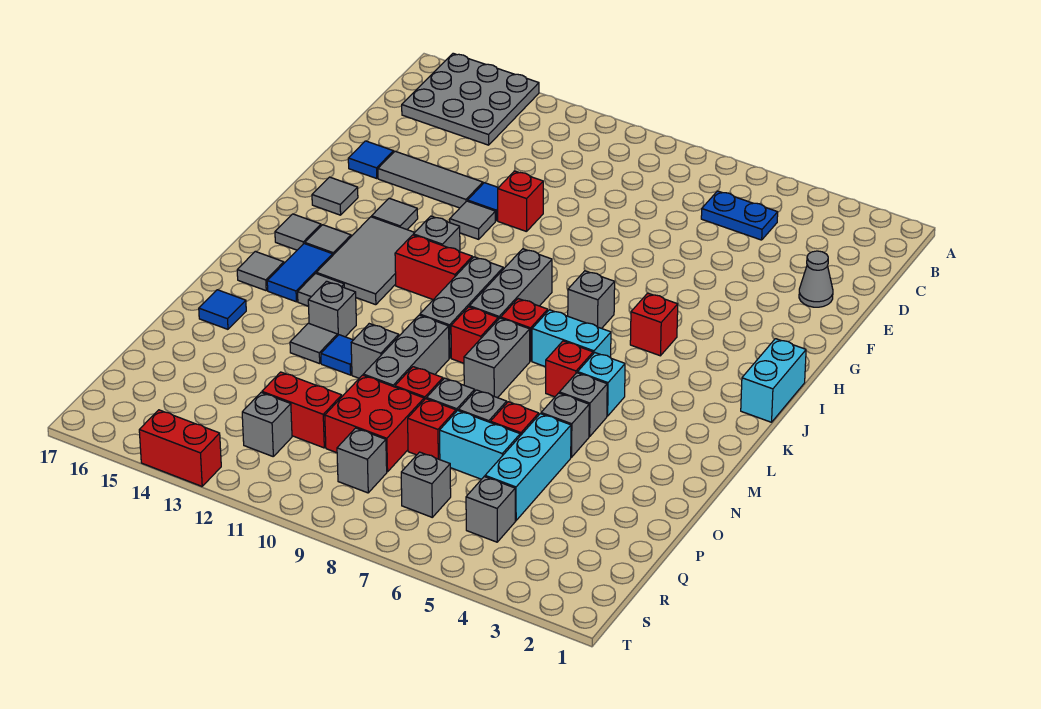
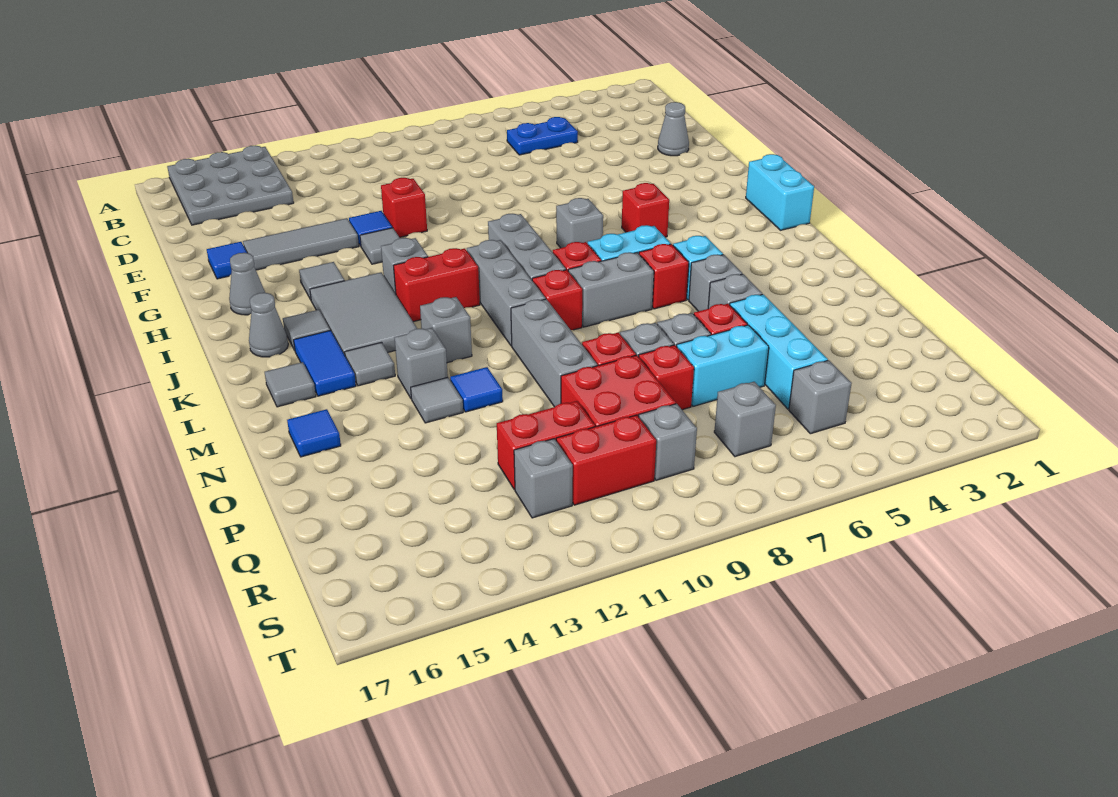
grey tile H16 level 1 -> grey cone H16 level 1
grey tile J16 level 1 -> grey cone J16 level 1
grey brick L8:M8 level 1 -> grey brick L7:L8 level 1
grey brick N11 level 1 -> grey brick L12 level 1
red brick T13:T14 level 1 -> red brick R10:R11 level 1

